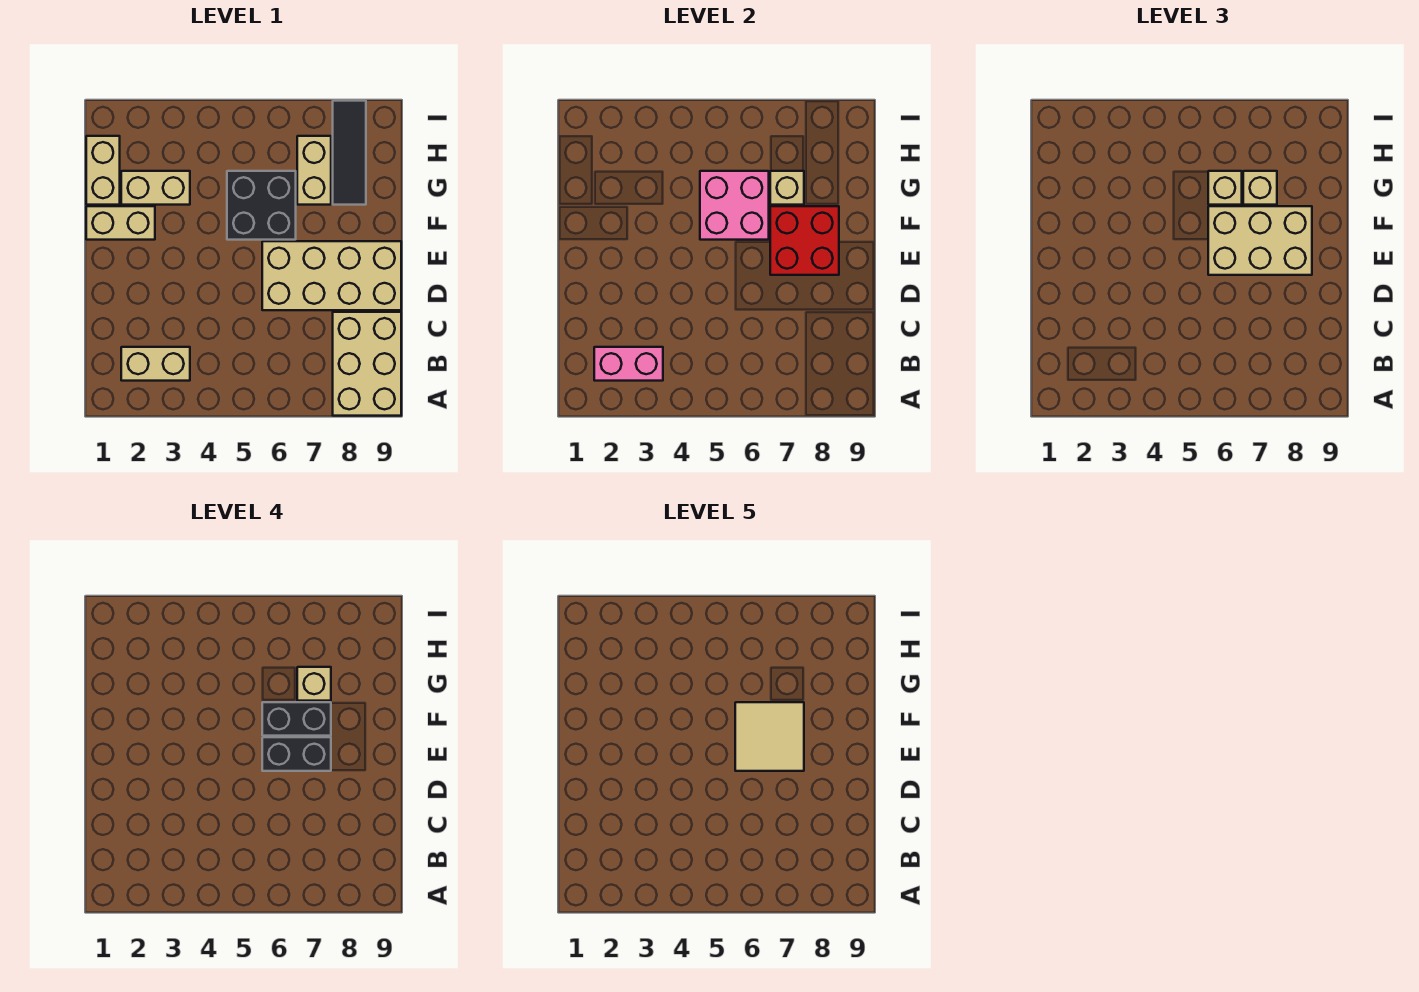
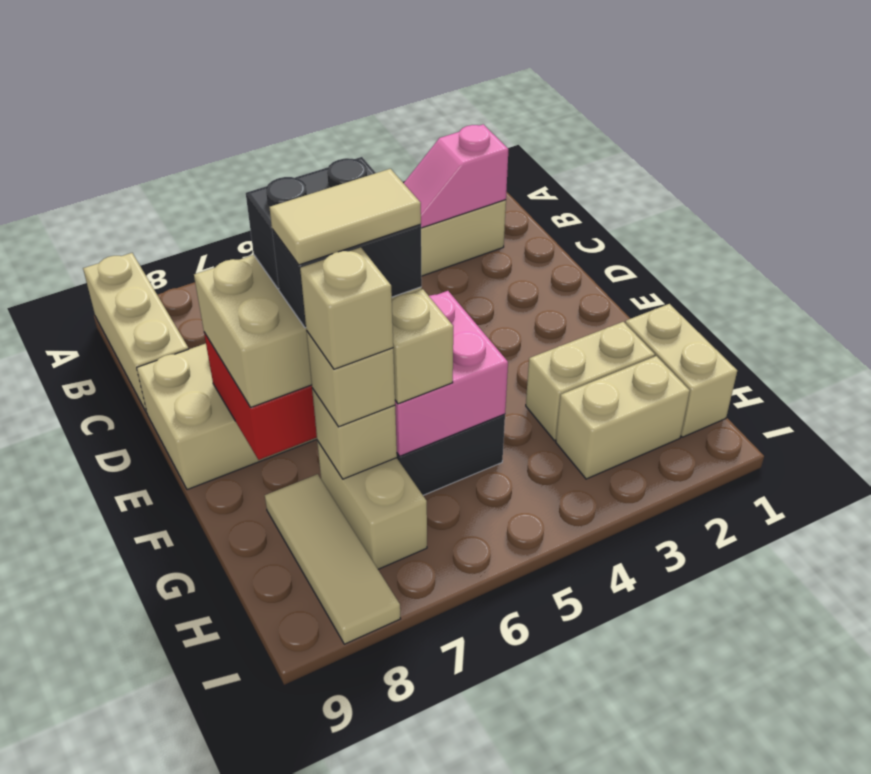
tan brick A8:C9 level 1 -> tan brick A9:C9 level 1
pink brick B2:B3 level 2 -> pink slope B2:B3 level 2 top 2
tan tile E6:F7 level 5 -> tan tile F6:F7 level 5
tan brick F1:F2 level 1 -> tan brick H2:H3 level 1
black tile G8:I8 level 1 -> tan tile G8:I8 level 1

